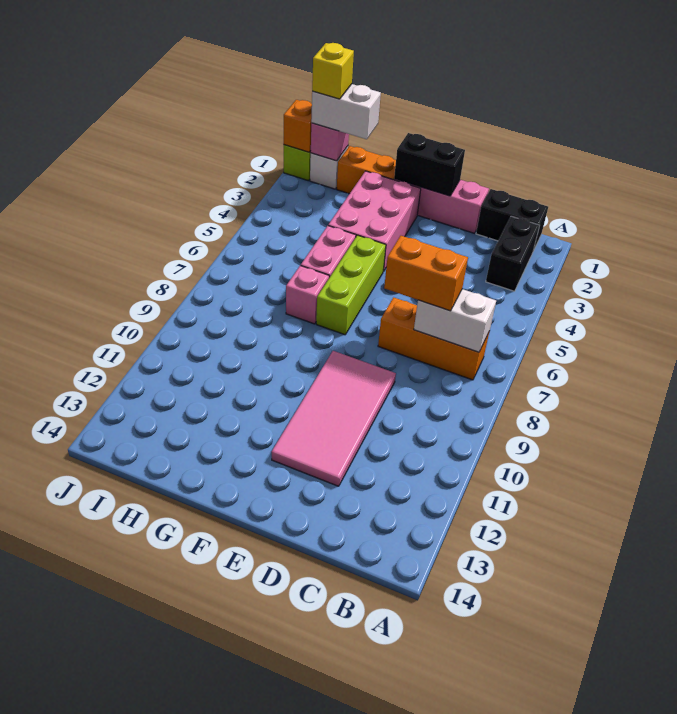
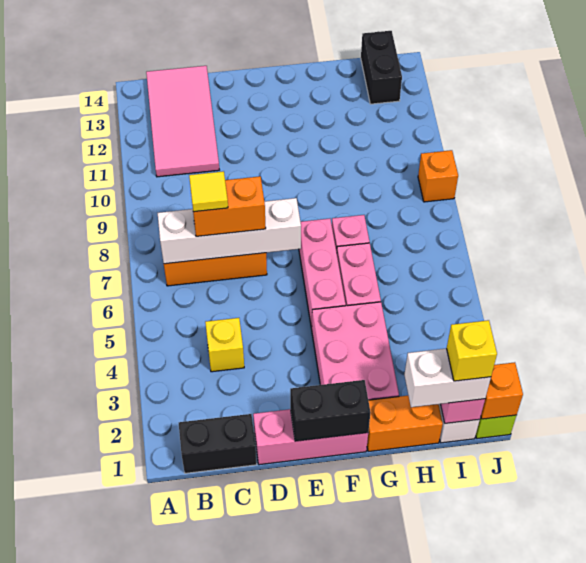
black brick B2:B3 level 1 -> black brick I13:I14 level 1
white brick B7:C7 level 2 -> white brick B7:E7 level 2
none -> yellow brick C4 level 1
none -> yellow tile C7 level 4
pink tile D9:E12 level 1 -> pink tile B11:C14 level 1
lime brick F5:F7 level 1 -> pink brick F5:F7 level 1
none -> orange brick J9 level 1

